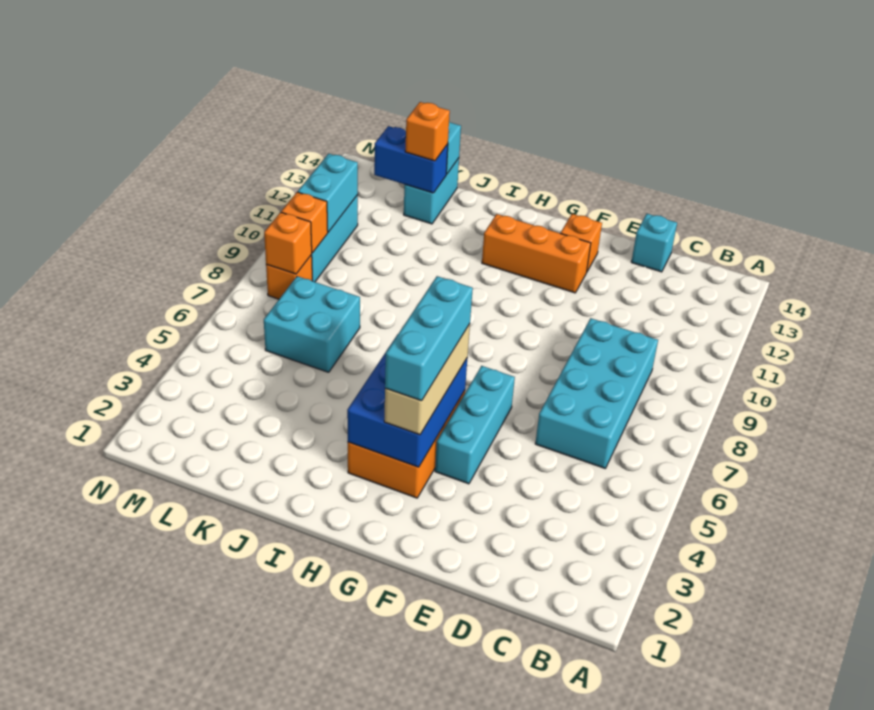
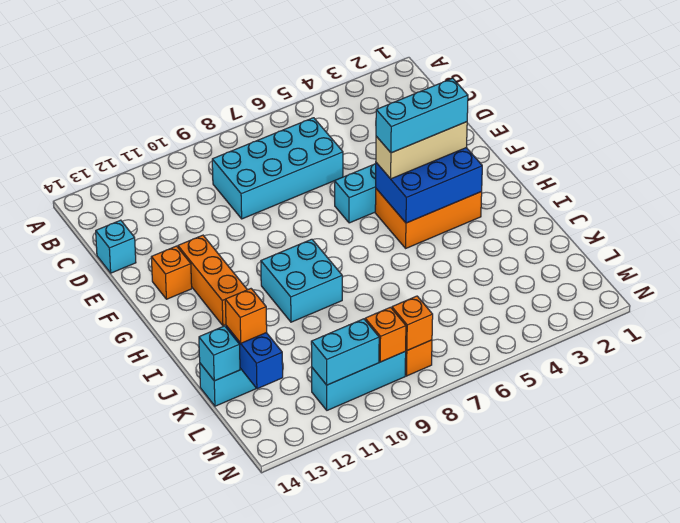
cyan brick K6:L7 level 1 -> cyan brick H9:I10 level 1

